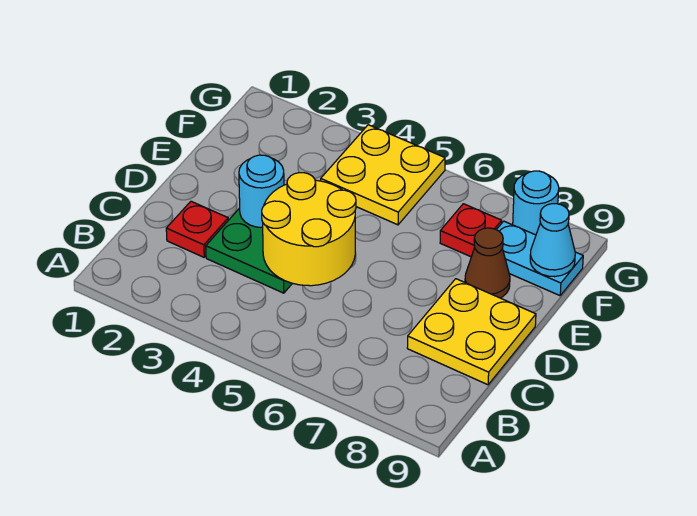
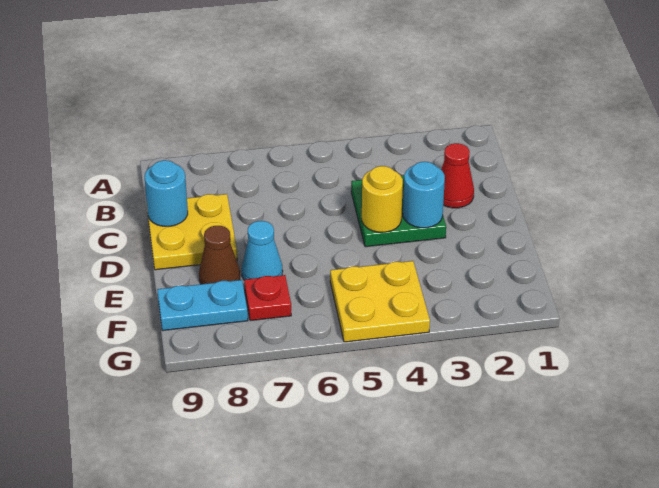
red plate C2 level 1 -> red cone C2 level 1
yellow round brick C4:D5 level 2 -> yellow round brick D4 level 2
cyan cone F9 level 2 -> cyan cone E7 level 1
cyan round brick G8 level 1 -> cyan round brick C9 level 2

